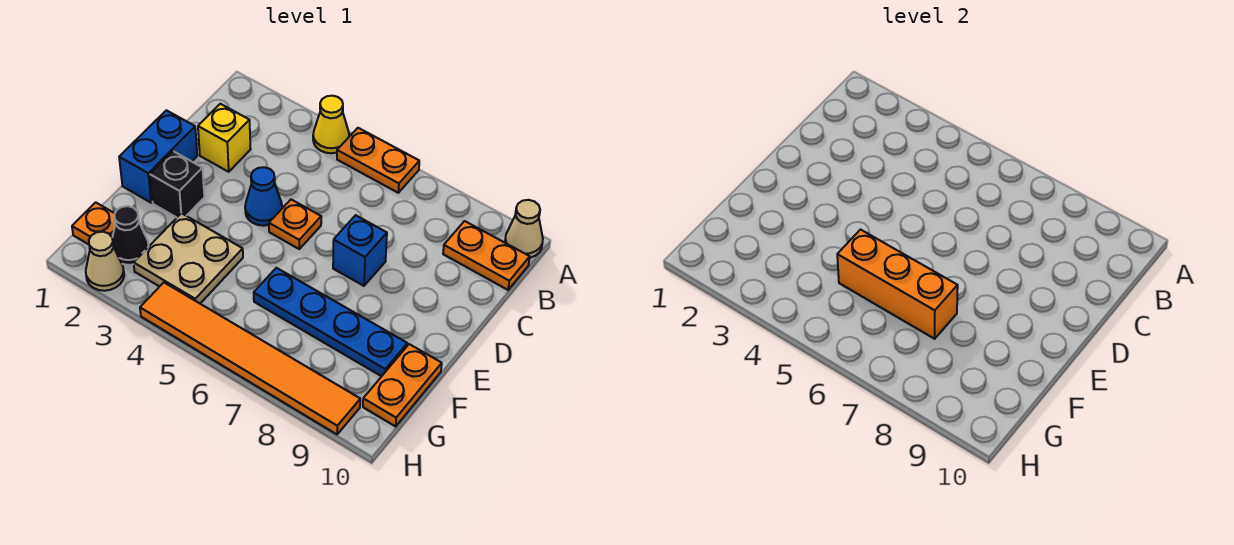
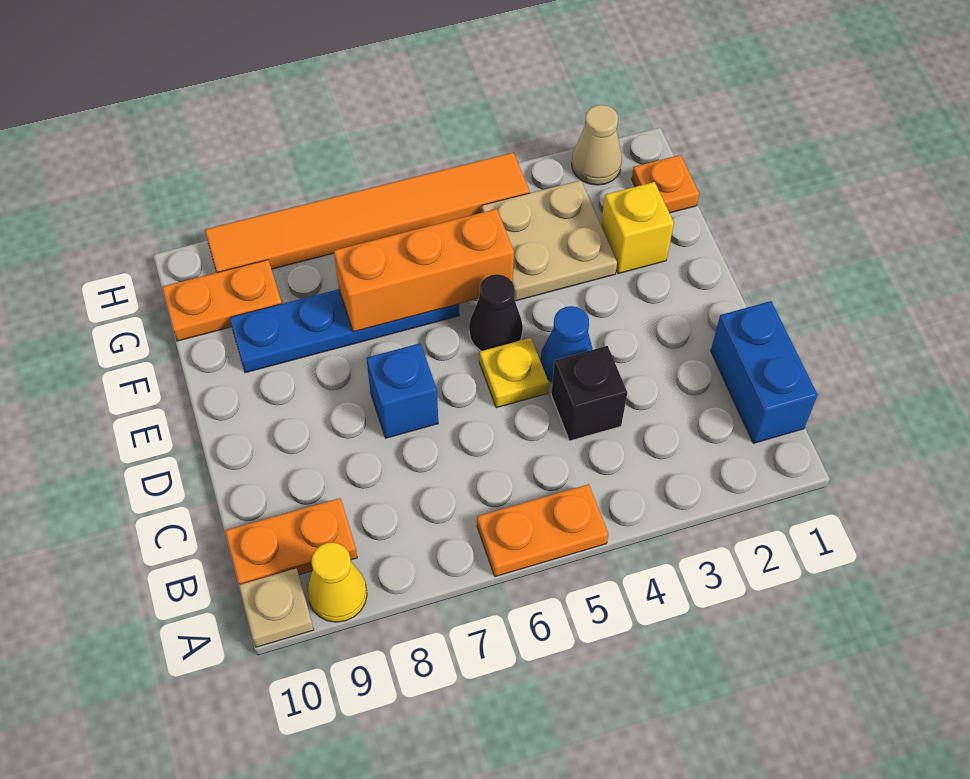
yellow cone A4 level 1 -> yellow cone A9 level 1
tan cone A10 level 1 -> tan plate A10 level 1
yellow brick C2 level 1 -> yellow brick F2 level 1
blue brick D1:E1 level 1 -> blue brick B1:C1 level 1
orange plate D5 level 1 -> yellow plate D5 level 1
black brick E2 level 1 -> black brick C4 level 1
orange plate F10:G10 level 1 -> orange plate G9:G10 level 1
black cone G2 level 1 -> black cone E5 level 1

